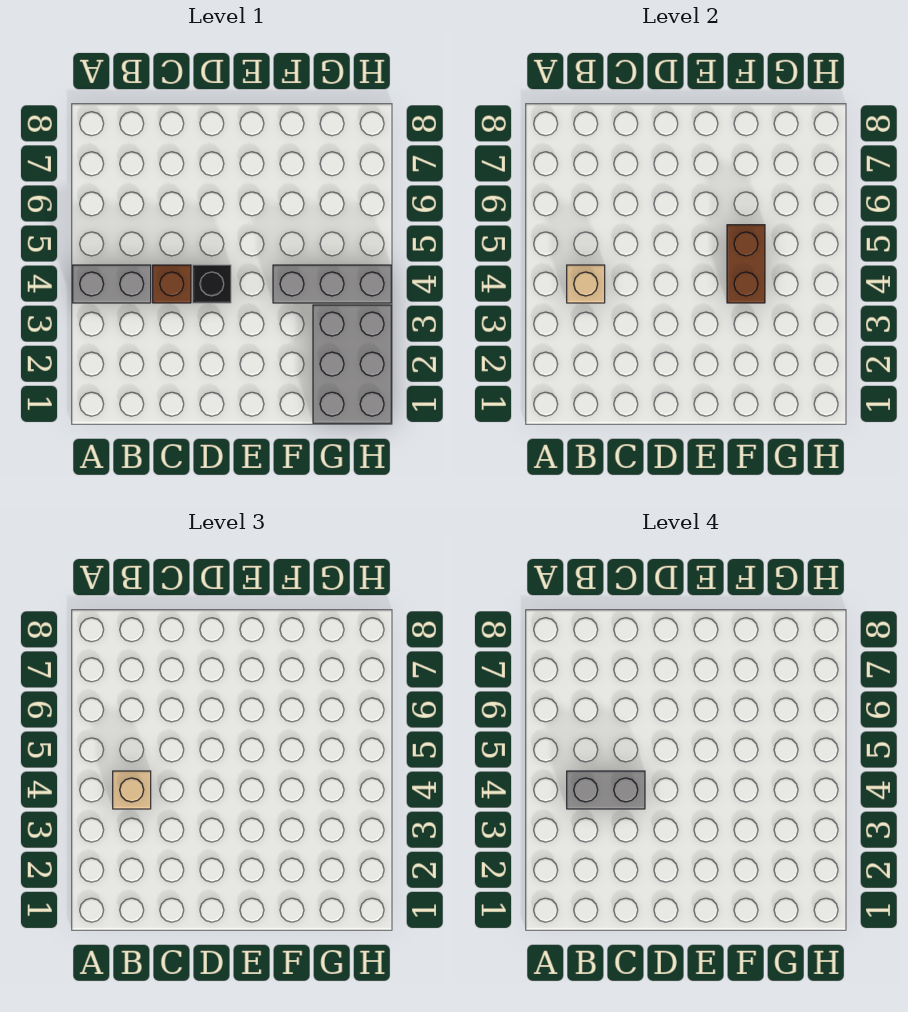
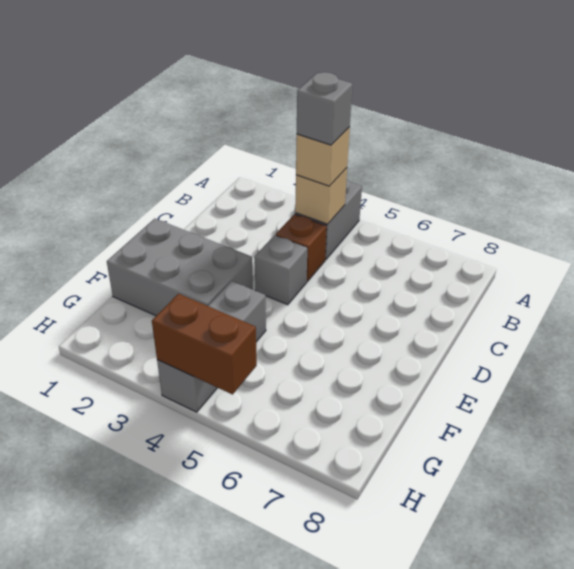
grey brick B4:C4 level 4 -> grey brick B4 level 4
black brick D4 level 1 -> grey brick D4 level 1
brown brick F4:F5 level 2 -> brown brick H4:H5 level 2
grey brick G1:H3 level 1 -> grey brick E1:F3 level 1

